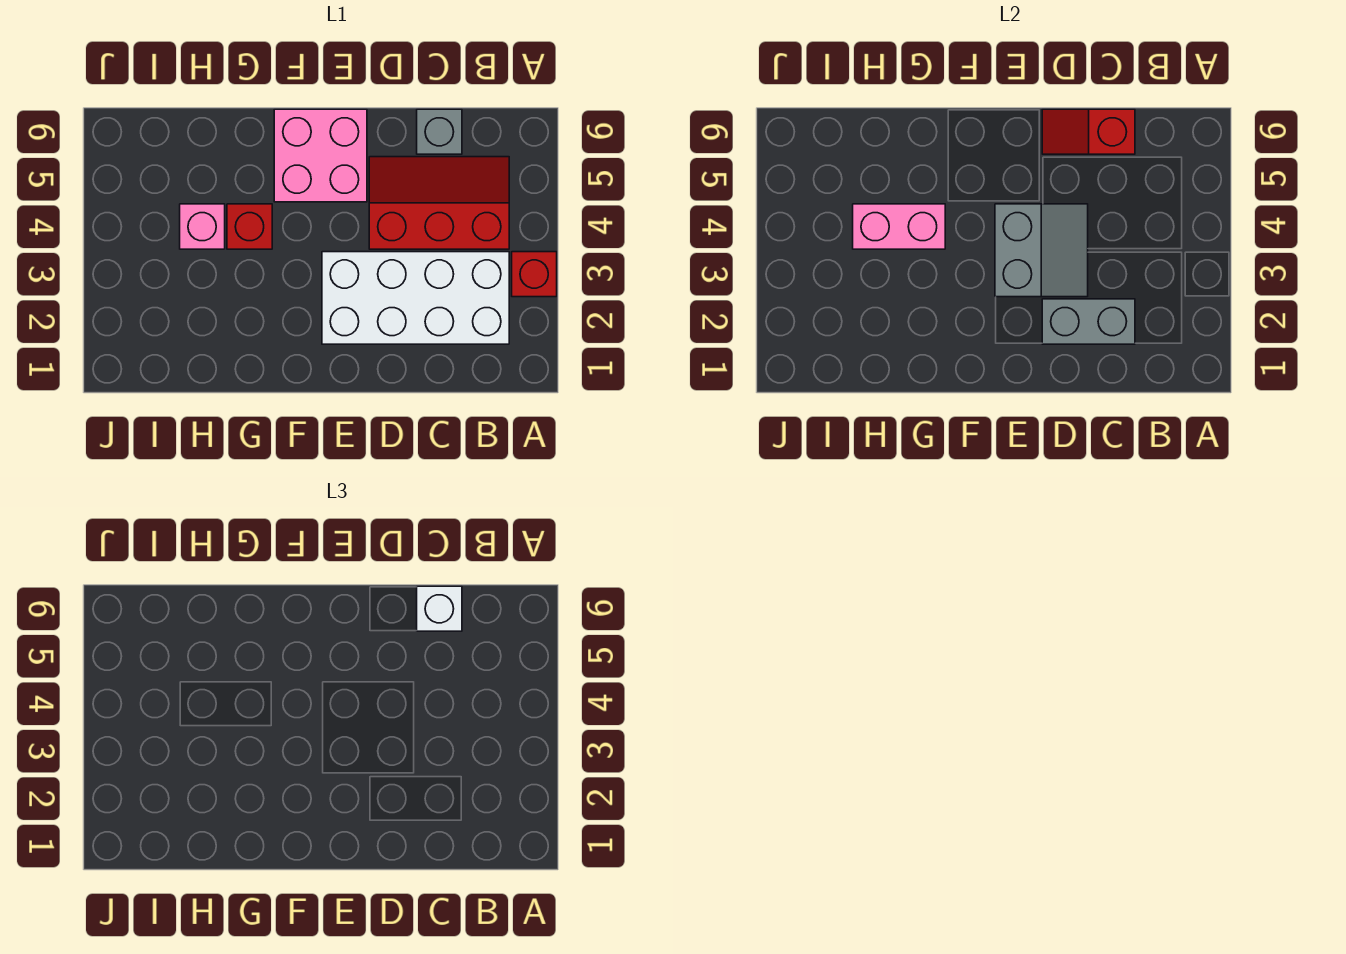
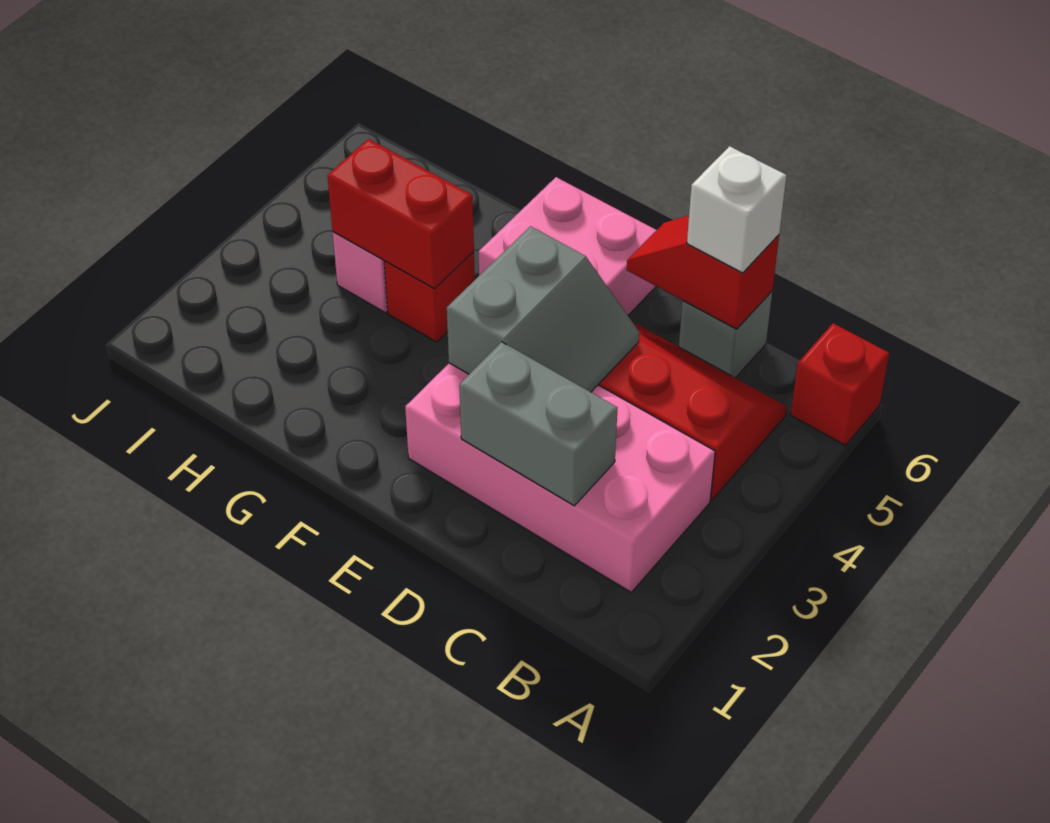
red brick A3 level 1 -> red brick A6 level 1
white brick B2:E3 level 1 -> pink brick B2:E3 level 1
pink brick G4:H4 level 2 -> red brick G4:H4 level 2

